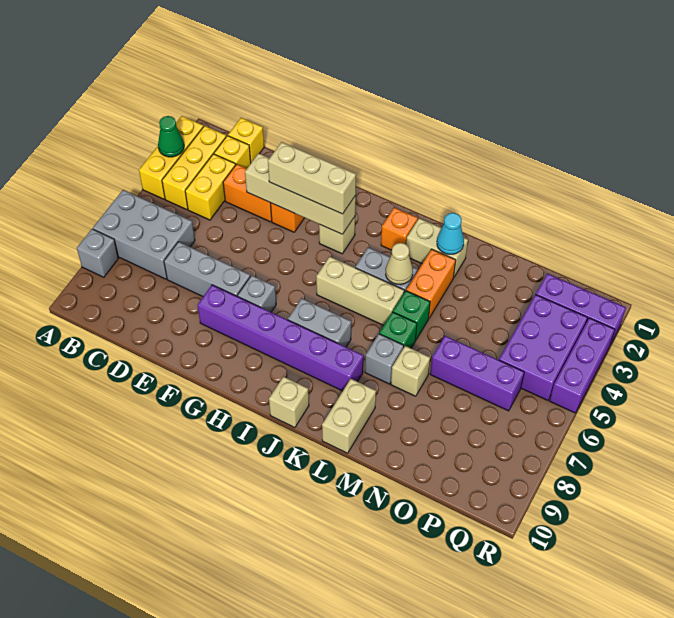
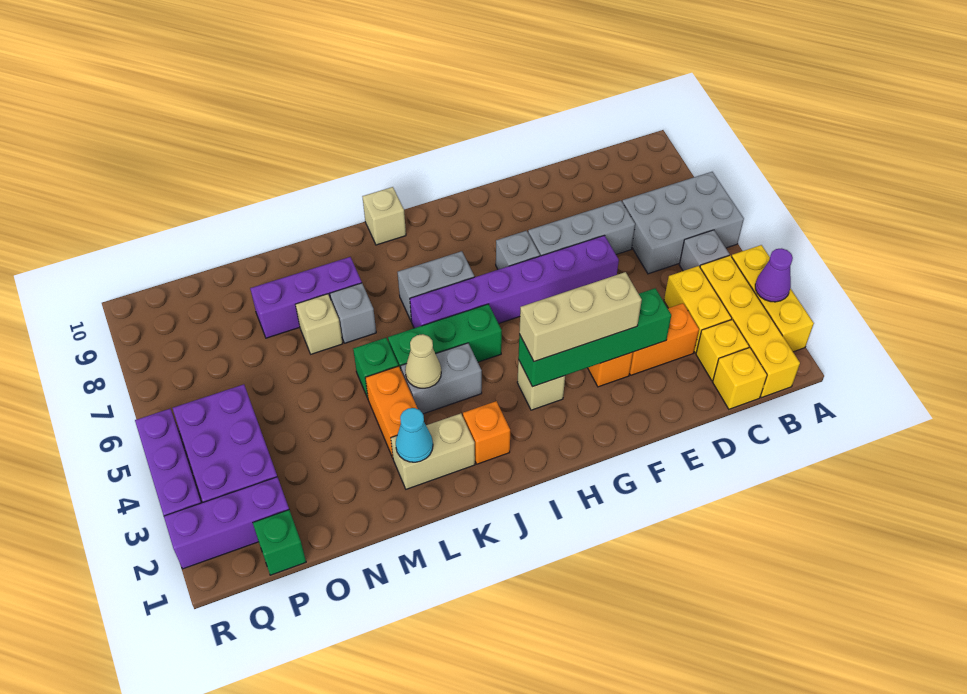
green cone A3 level 2 -> purple cone A3 level 2
grey brick A8 level 1 -> grey brick B5 level 1
yellow brick B2:B4 level 1 -> yellow brick B1:B4 level 1
tan brick E3:H3 level 2 -> green brick E3:H3 level 2
purple brick F8:K8 level 1 -> purple brick E6:J6 level 1
tan brick I5:K5 level 1 -> green brick I5:K5 level 1
green brick L6 level 1 -> green brick P1 level 1
tan brick L9:L10 level 1 -> none
purple brick N6:P6 level 1 -> purple brick L8:N8 level 1

